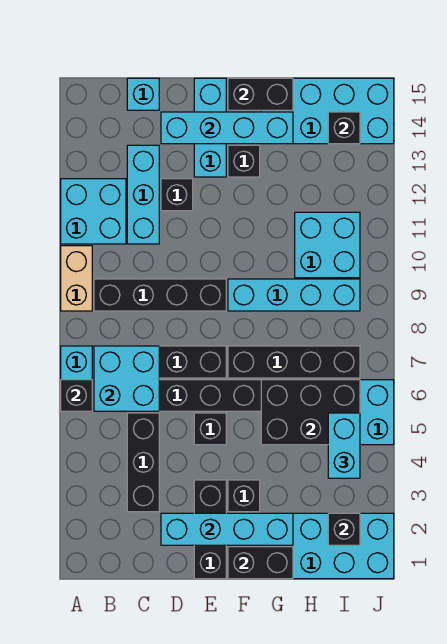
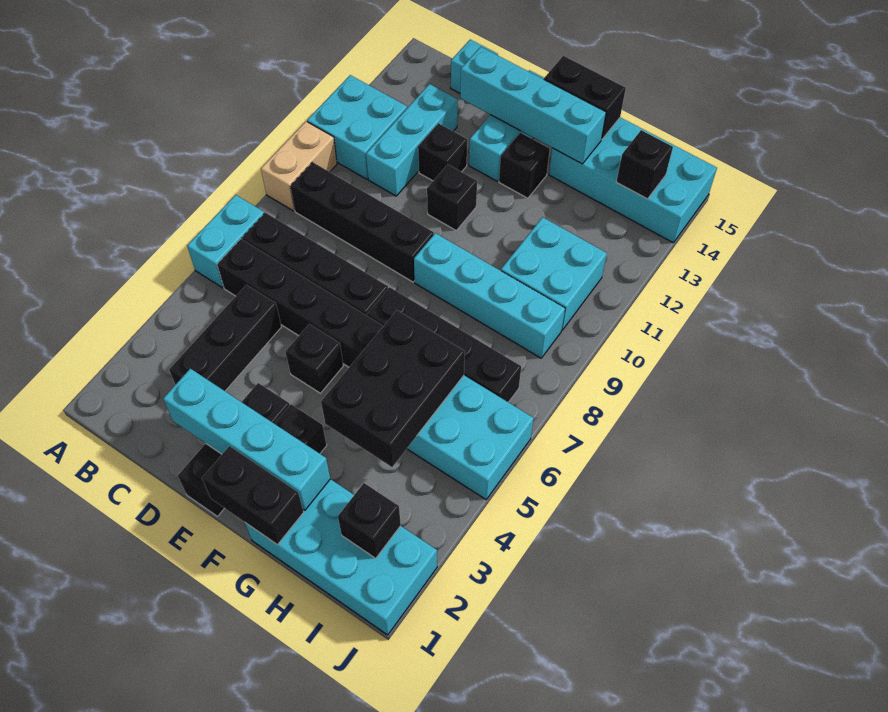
black brick A6 level 2 -> black brick E11 level 1
cyan brick B6:C7 level 2 -> none
black brick G5:I6 level 2 -> black brick G4:H6 level 2
cyan brick I4:I5 level 3 -> none

